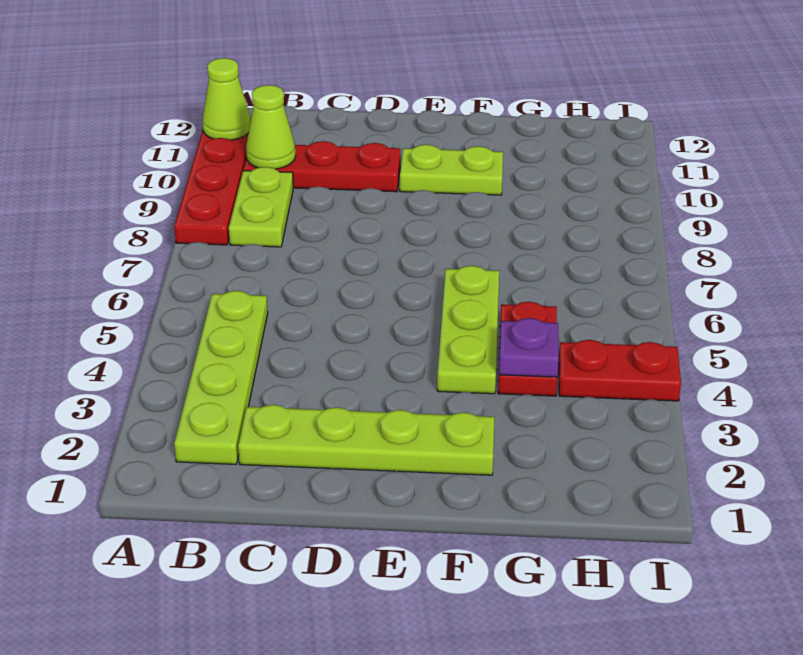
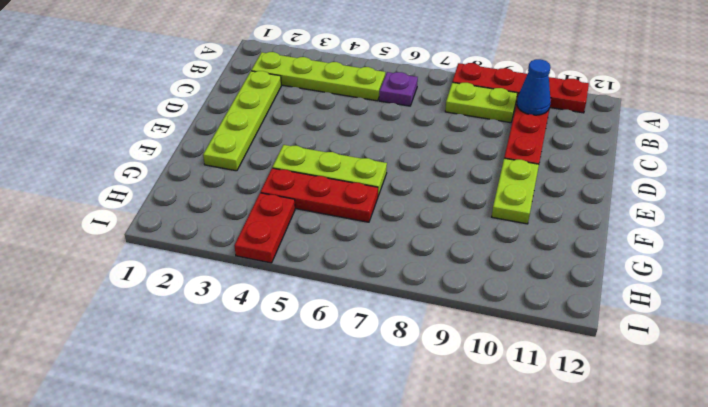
lime cone A11 level 2 -> none
lime cone B10 level 2 -> blue cone B10 level 2
red plate G4:G5 level 1 -> red plate G4:G6 level 1
purple plate G4 level 2 -> purple plate B6 level 1

